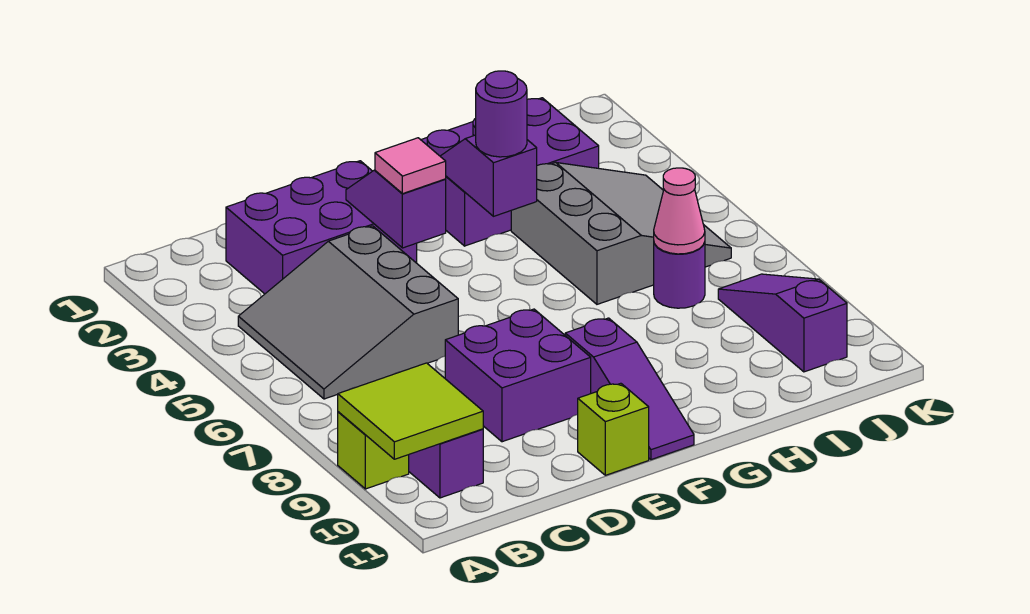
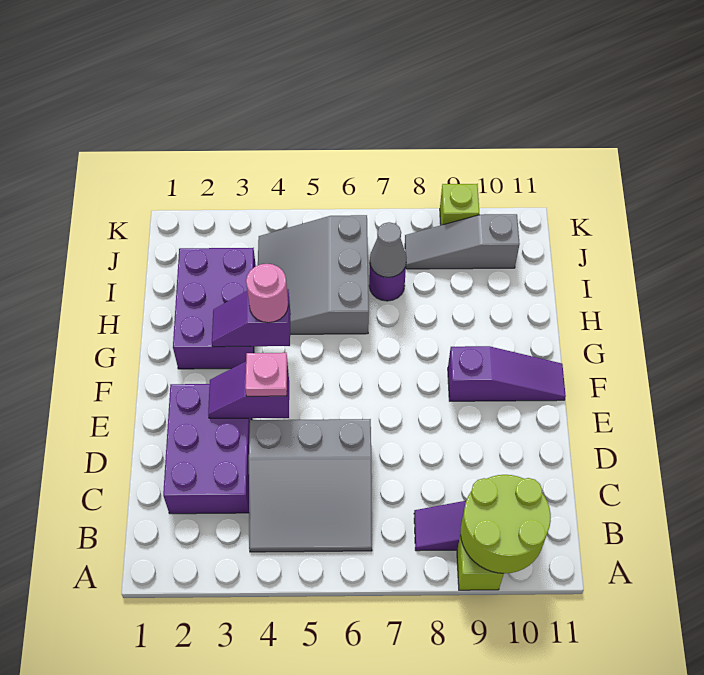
lime tile A9:B10 level 2 -> lime round brick A9:B10 level 2
purple brick D8:E9 level 1 -> none
pink tile E4 level 3 -> pink plate E4 level 3
lime brick E11 level 1 -> lime brick K9 level 1
purple round brick G4 level 3 -> pink round brick G4 level 3
grey slope H4:J6 level 1 top H -> grey slope H4:J6 level 1 top 6
pink cone I7 level 2 -> grey cone I7 level 2
purple slope J8:J10 level 1 top 10 -> grey slope J8:J10 level 1 top 10

